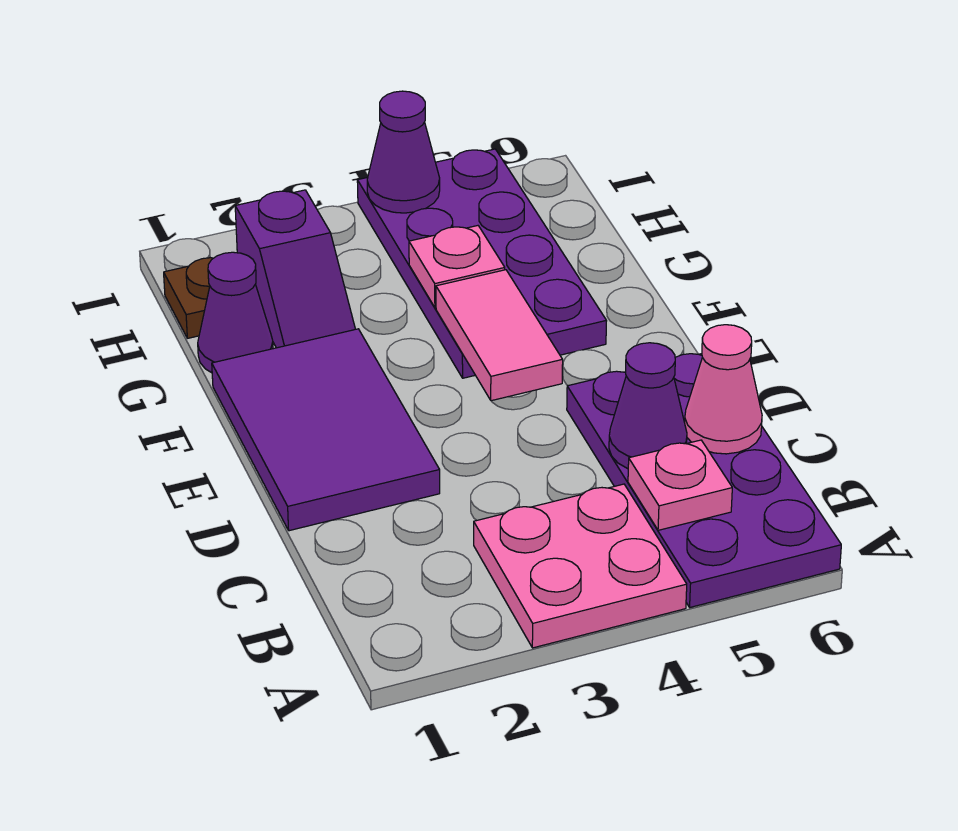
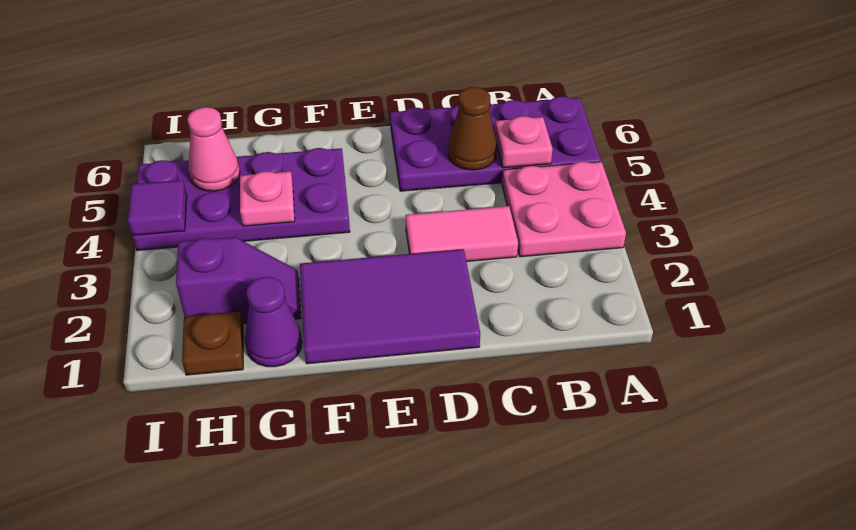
purple cone C5 level 2 -> brown cone C5 level 2
pink cone C6 level 2 -> pink cone H5 level 2
pink tile E4:F4 level 2 -> pink tile C3:D3 level 1
purple cone I4 level 2 -> purple tile I4 level 2

